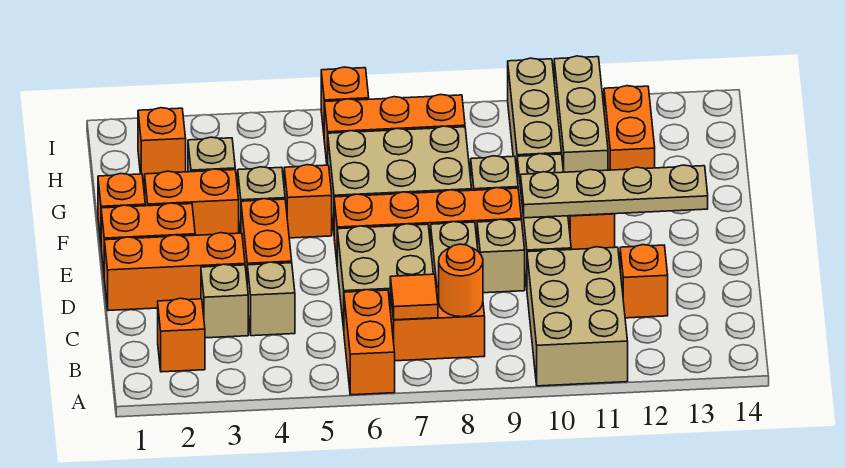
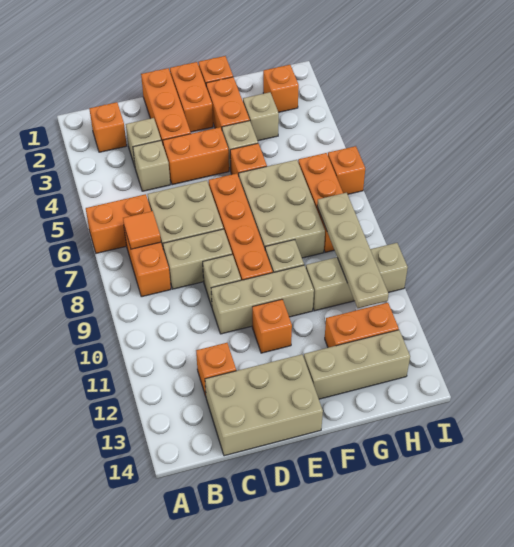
tan brick A10:C11 level 1 -> tan brick C13:E14 level 1
orange round brick B8 level 2 -> none
tan plate E10:E13 level 2 -> tan plate H8:H11 level 2
tan brick G11:I11 level 1 -> tan brick F13:H13 level 1

